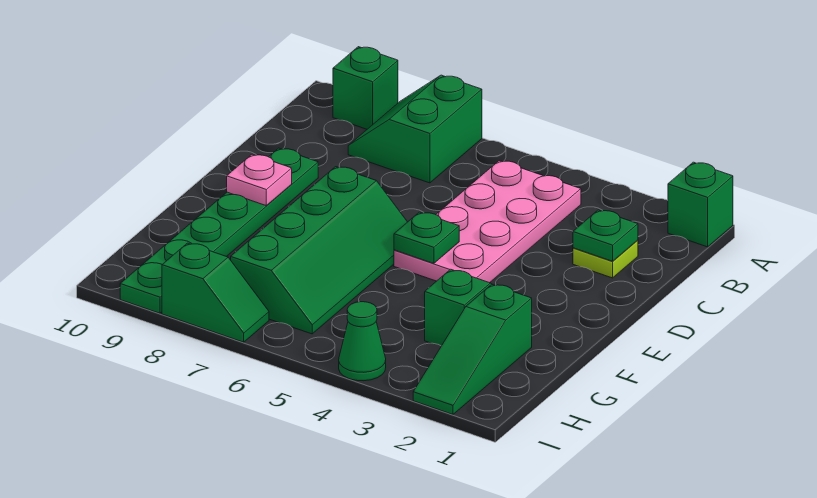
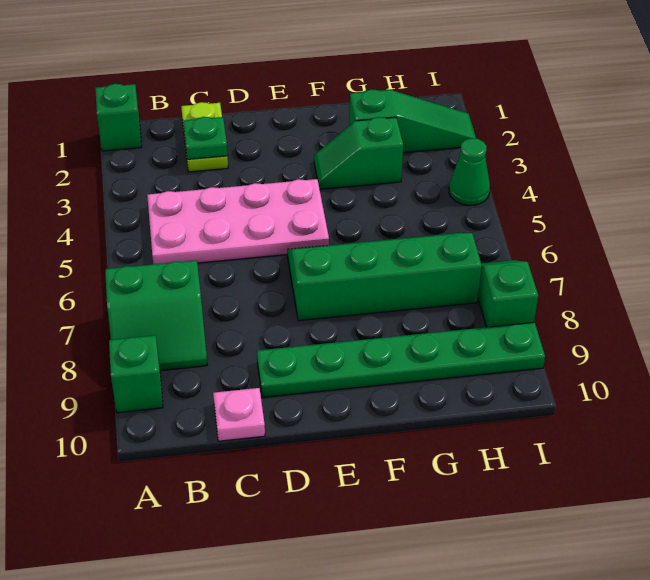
lime plate C2 level 1 -> lime plate C1:C2 level 1
green plate E5 level 2 -> none
pink plate E9 level 2 -> pink plate C10 level 1

